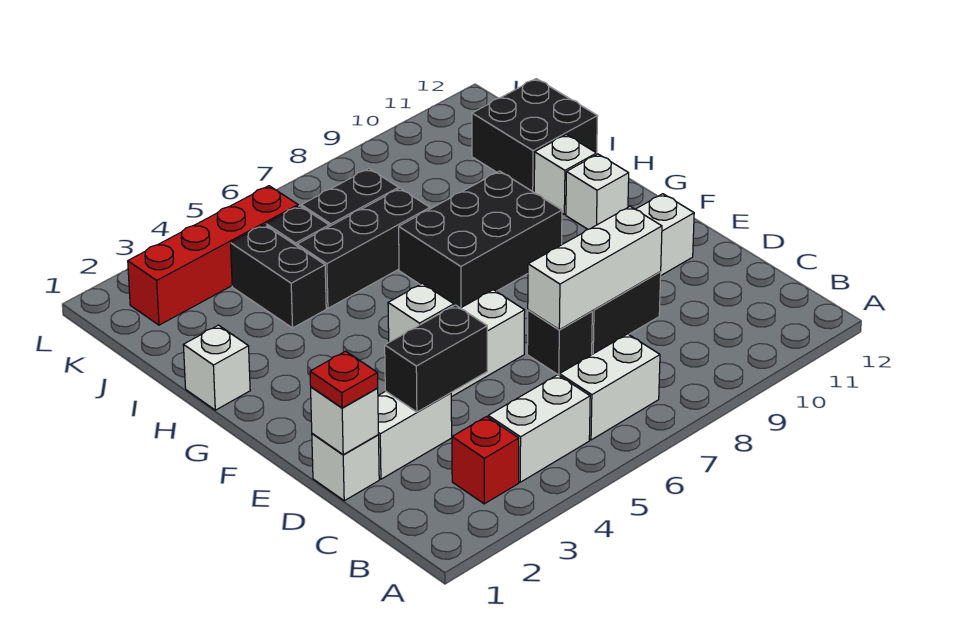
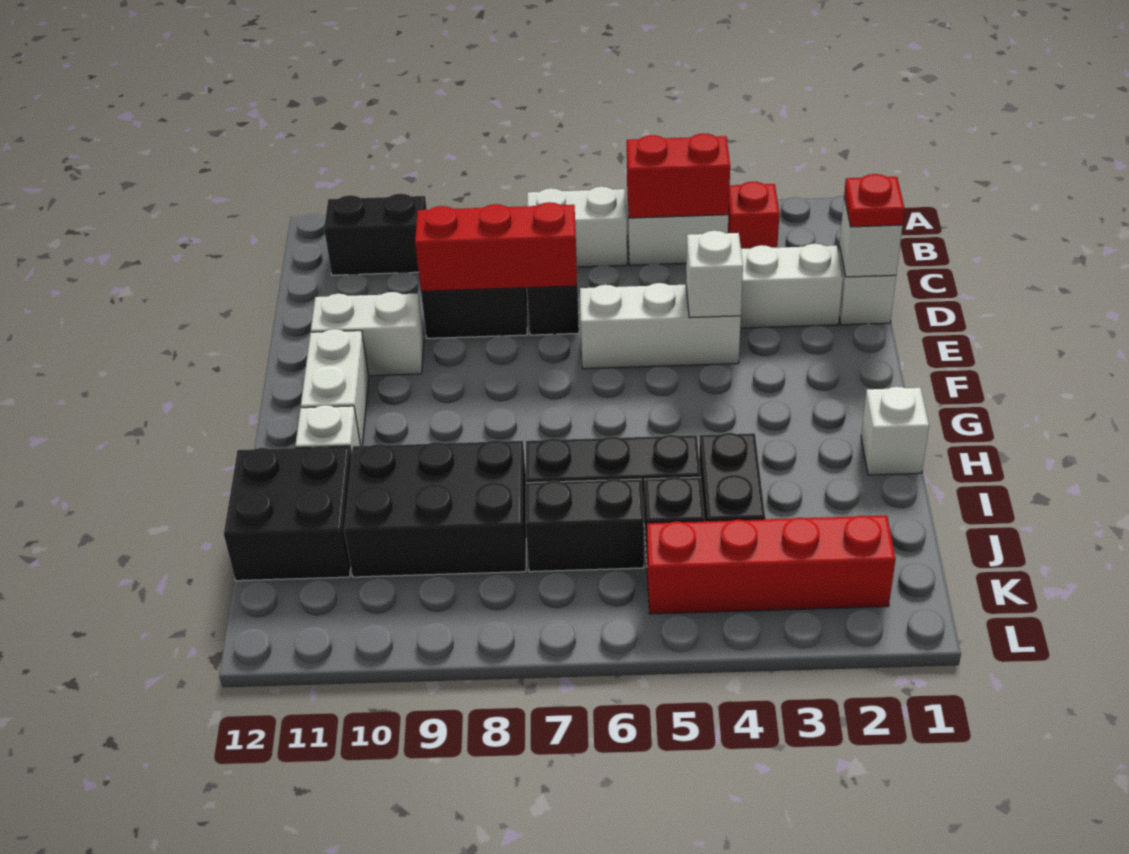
none -> red brick B4:B5 level 2
black brick D3:D4 level 2 -> black brick B10:B11 level 1
white brick D7:D9 level 2 -> red brick D7:D9 level 2
black brick G7:H9 level 1 -> black brick I8:J10 level 1
white brick G11 level 1 -> white brick F11:G11 level 1

